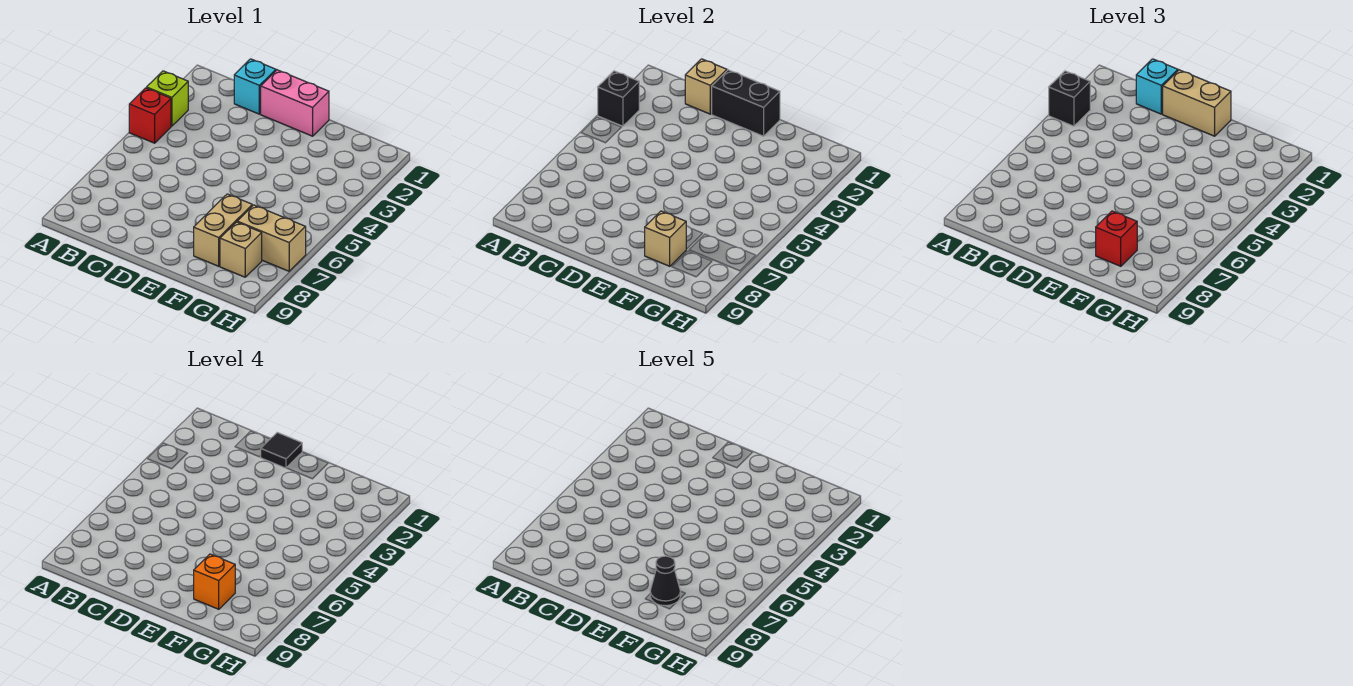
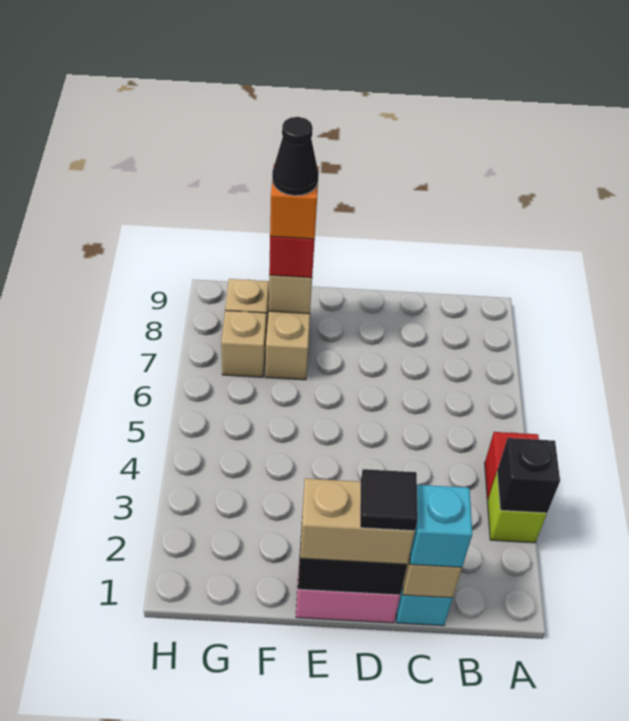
black brick A3 level 3 -> none
tan brick G7:H7 level 1 -> tan brick G7 level 1

